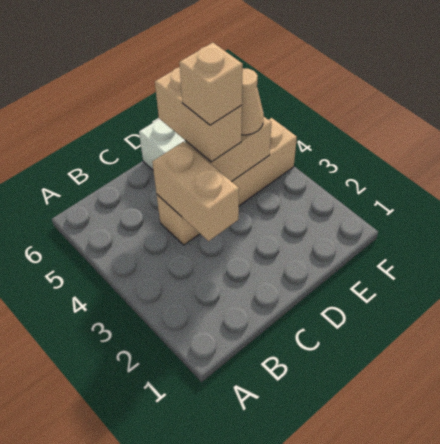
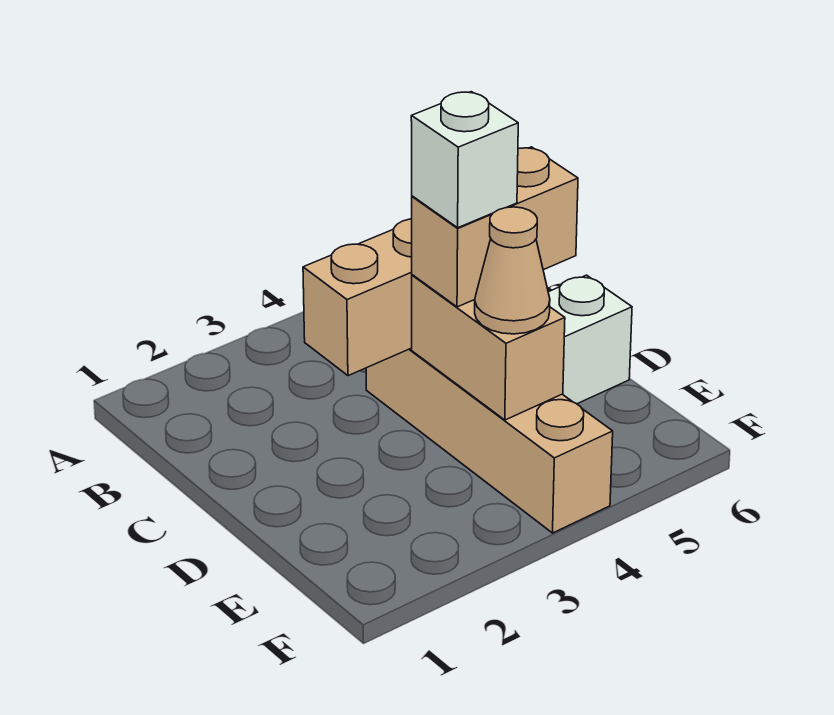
tan brick D4 level 4 -> white brick D4 level 4

